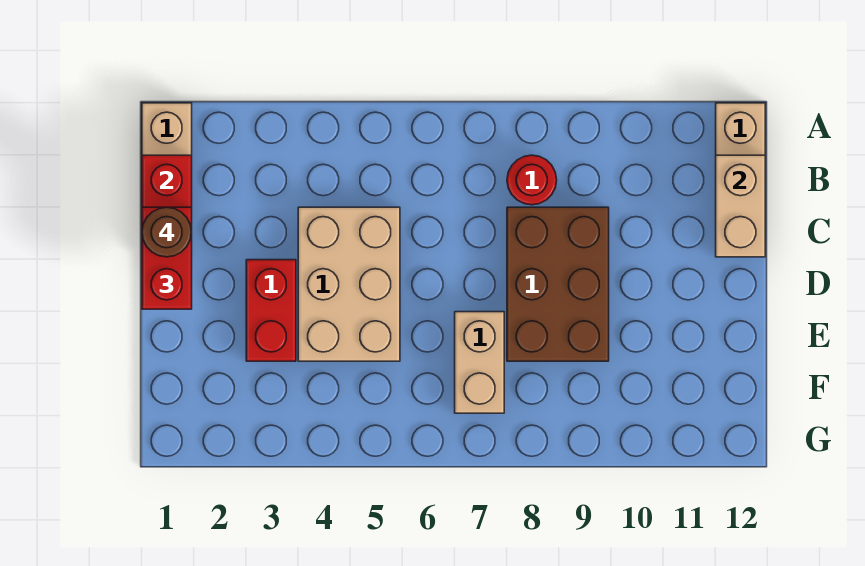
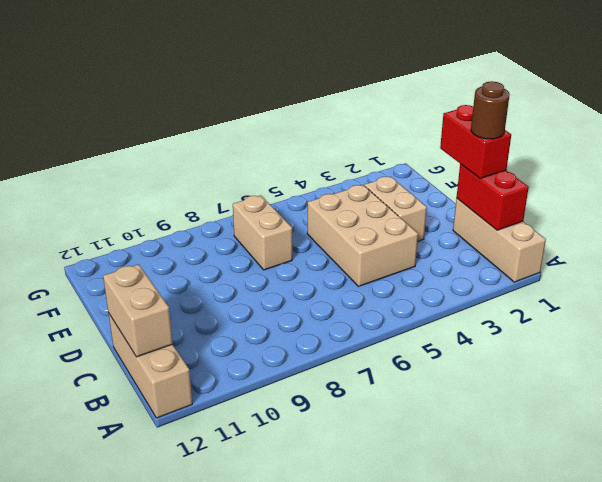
red round brick B8 level 1 -> none
brown brick C8:E9 level 1 -> none
red brick D3:E3 level 1 -> tan brick D3:E3 level 1

